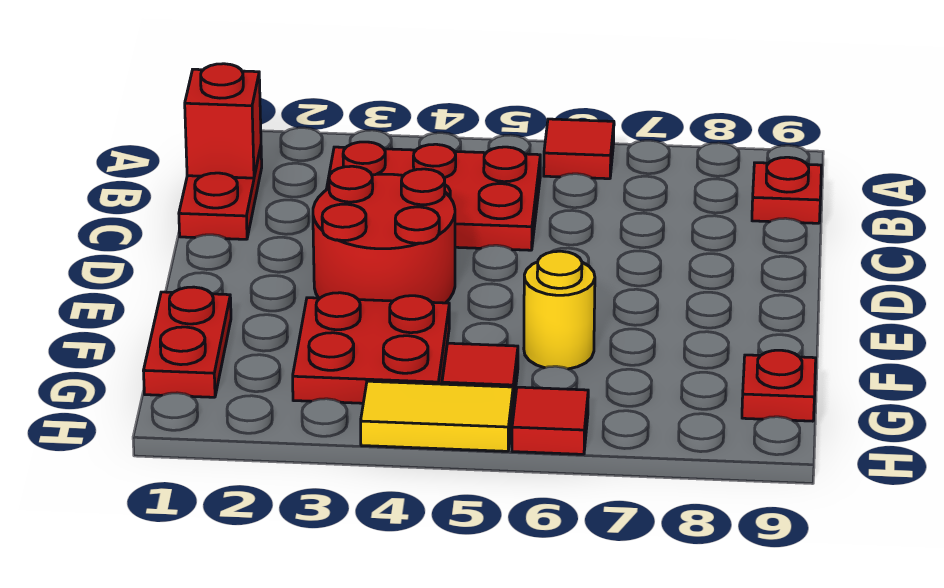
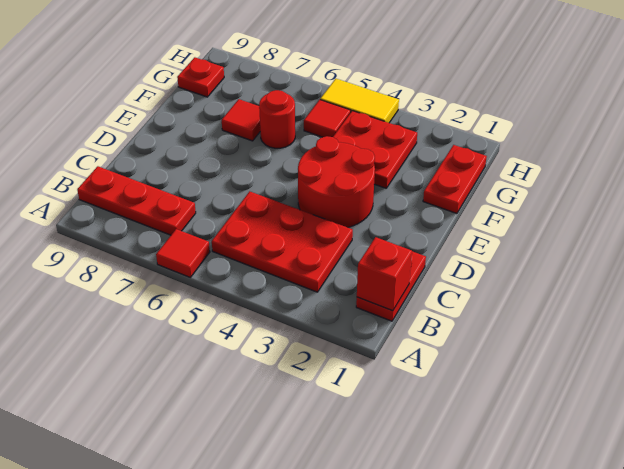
red plate B9 level 1 -> red plate B7:B9 level 1
yellow round brick F6 level 1 -> red round brick F6 level 1
red tile H6 level 1 -> red tile F7 level 1

